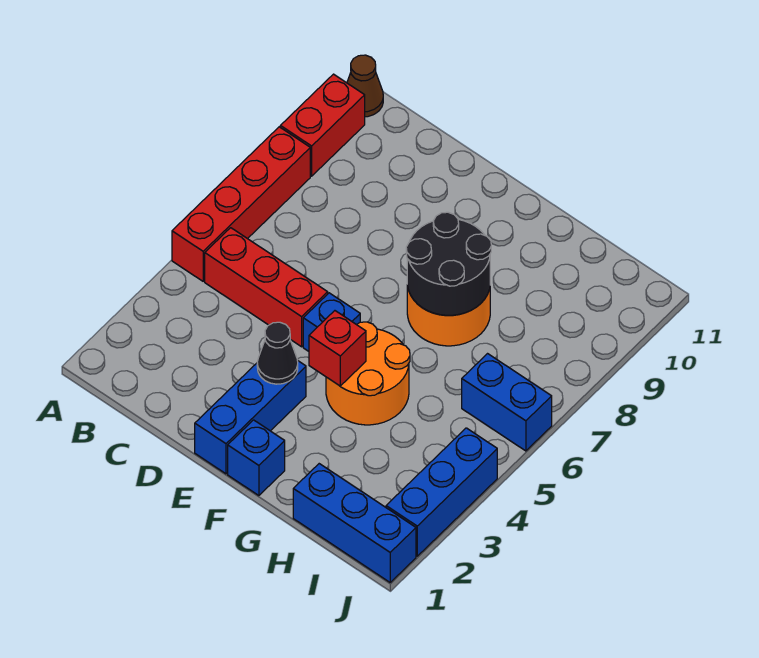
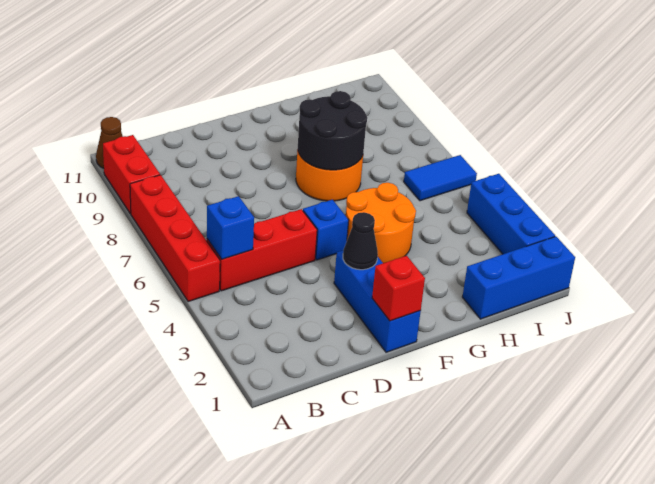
blue brick F1 level 1 -> blue brick B5 level 2
red brick F4 level 2 -> red brick E1 level 2
blue brick I6:J6 level 1 -> blue tile I6:J6 level 1

